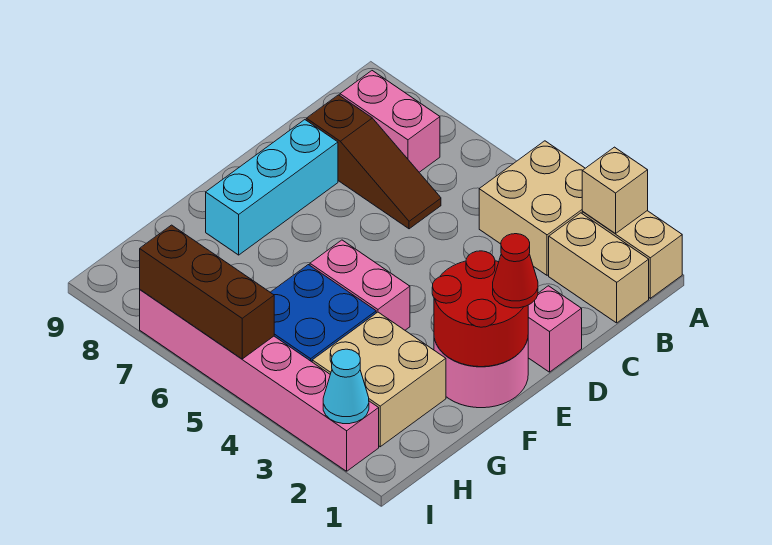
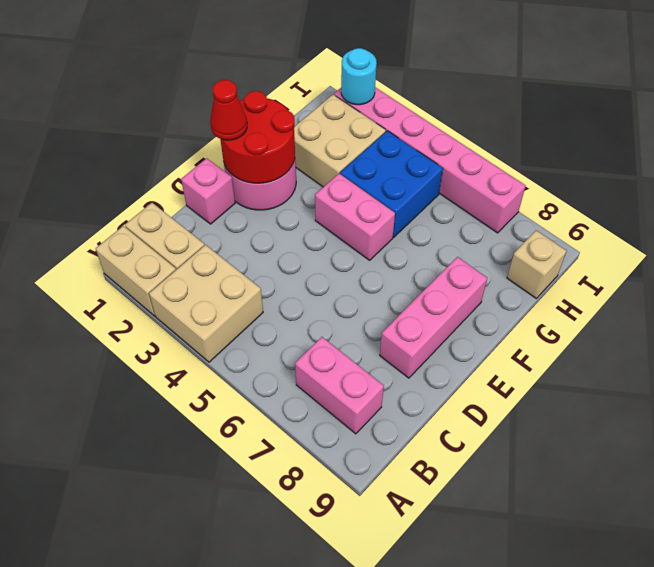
tan brick A2 level 2 -> tan brick H9 level 1
brown slope C6:C8 level 1 top 8 -> none
cyan brick D8:F8 level 1 -> pink brick D8:F8 level 1
cyan cone I2 level 2 -> cyan round brick I2 level 2
brown brick I5:I7 level 2 -> none

